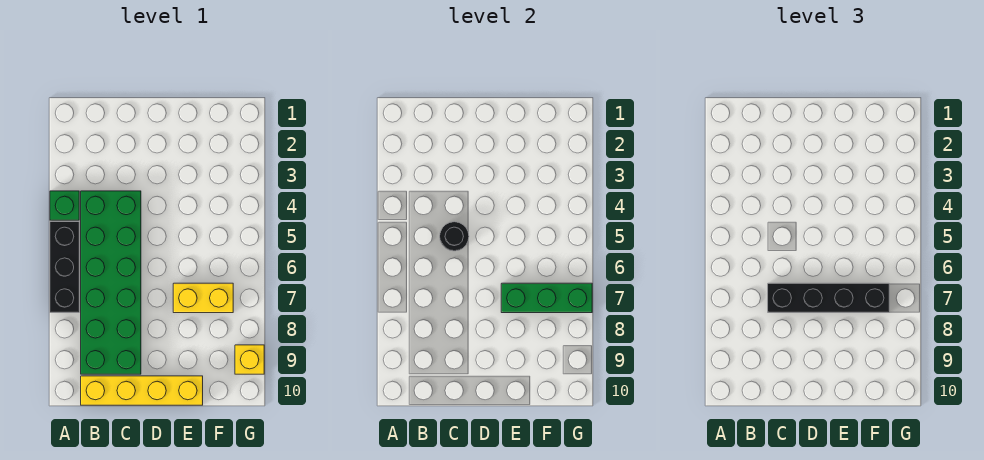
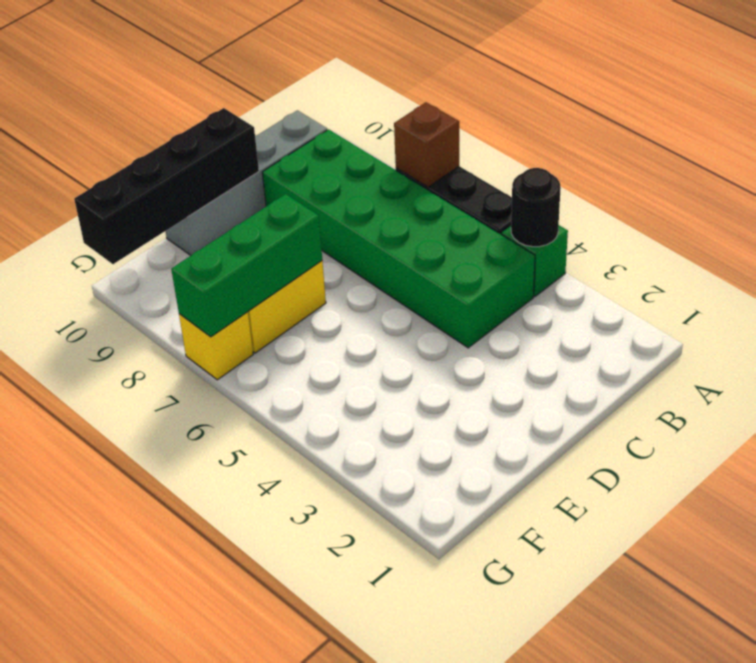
none -> brown brick A7 level 2
yellow brick B10:E10 level 1 -> grey brick B10:E10 level 1
black round brick C5 level 2 -> black round brick A4 level 2
black brick C7:F7 level 3 -> black brick D10:G10 level 2
yellow brick G9 level 1 -> yellow brick G7 level 1

